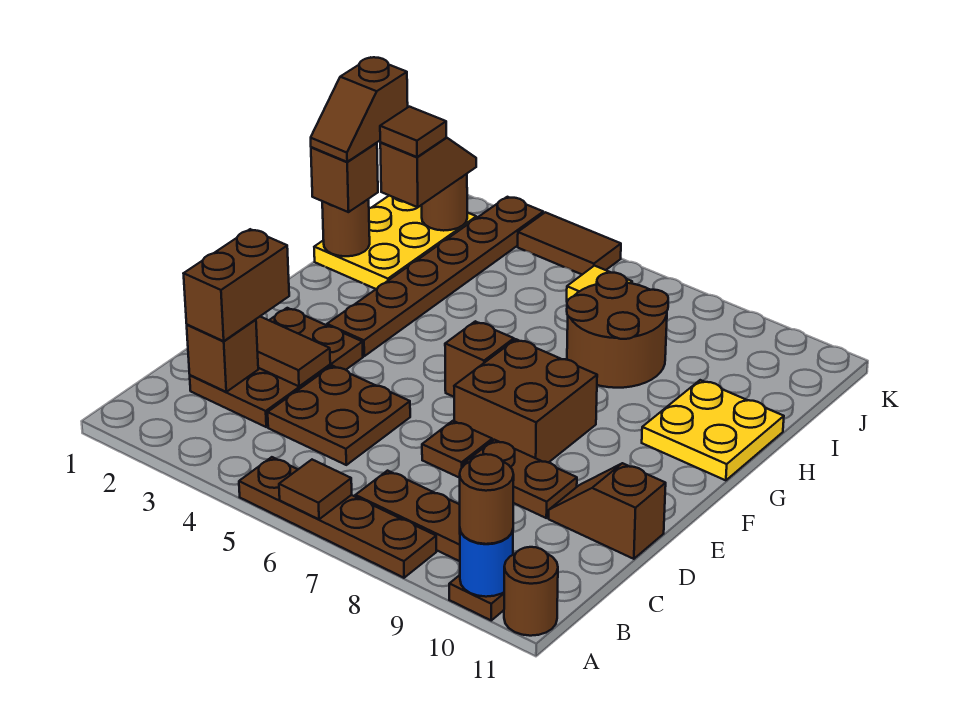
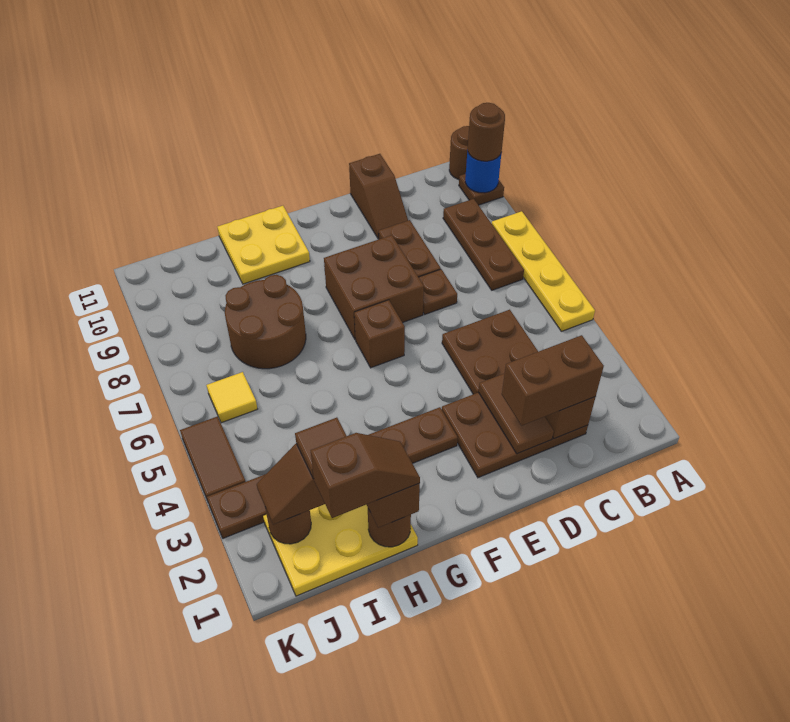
brown plate A5:A8 level 1 -> yellow plate A5:A8 level 1
brown tile A6 level 2 -> none

